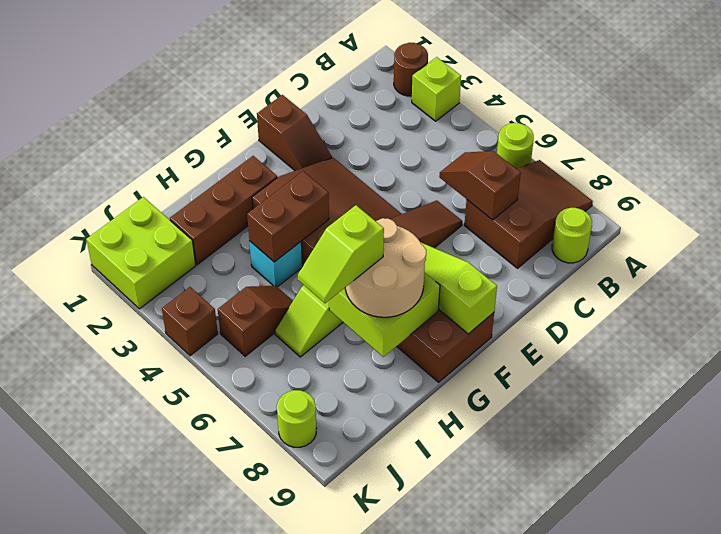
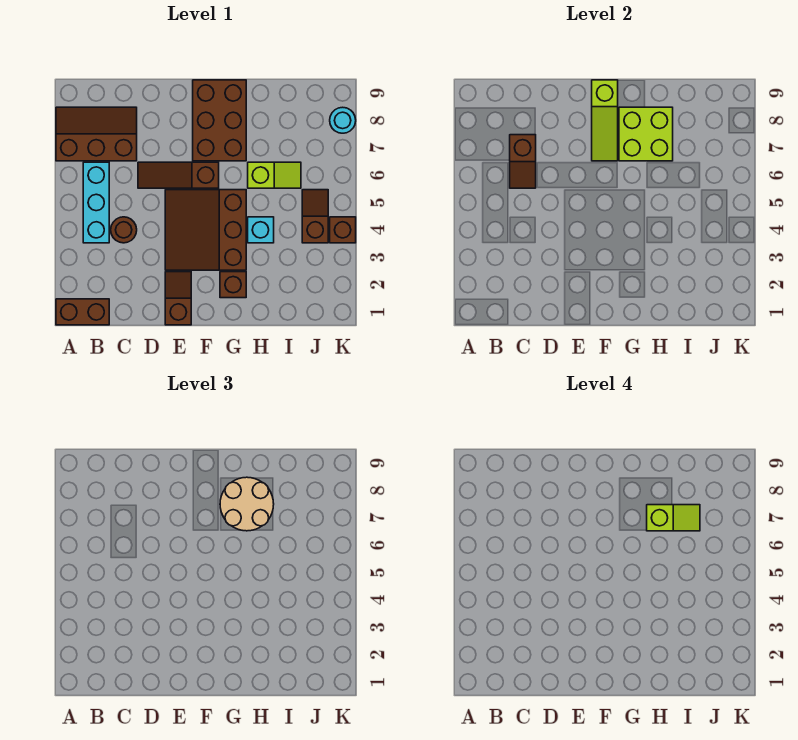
brown round brick A2 level 1 -> brown round brick C4 level 1
lime brick A3 level 1 -> none
lime round brick A6 level 1 -> none
brown slope A7:C8 level 1 top C -> brown slope A7:C8 level 1 top 7
none -> cyan brick B4:B6 level 1
lime round brick B9 level 1 -> none
brown brick G2:I2 level 1 -> brown brick G2 level 1
brown brick G4:H4 level 2 -> brown brick A1:B1 level 1
brown slope I5:J5 level 1 top J -> brown slope J4:J5 level 1 top 4
lime brick J1:K2 level 1 -> none
lime round brick K8 level 1 -> cyan round brick K8 level 1

